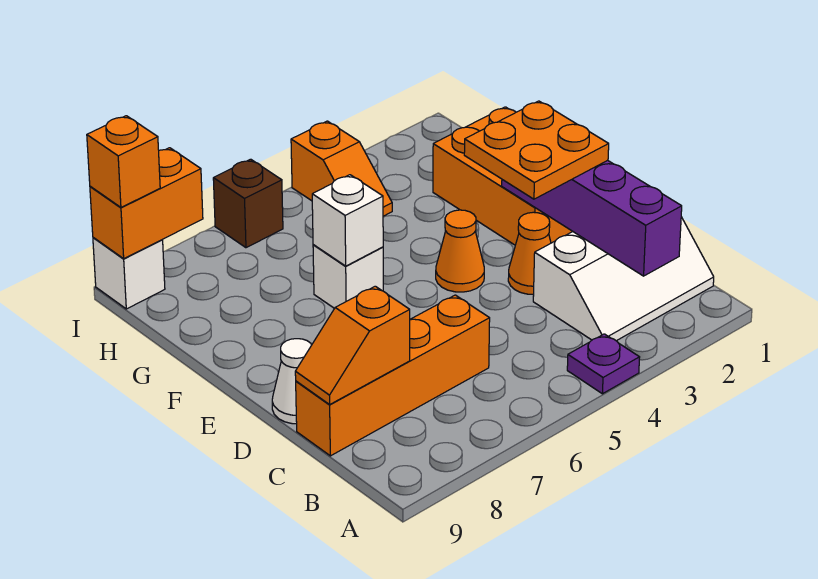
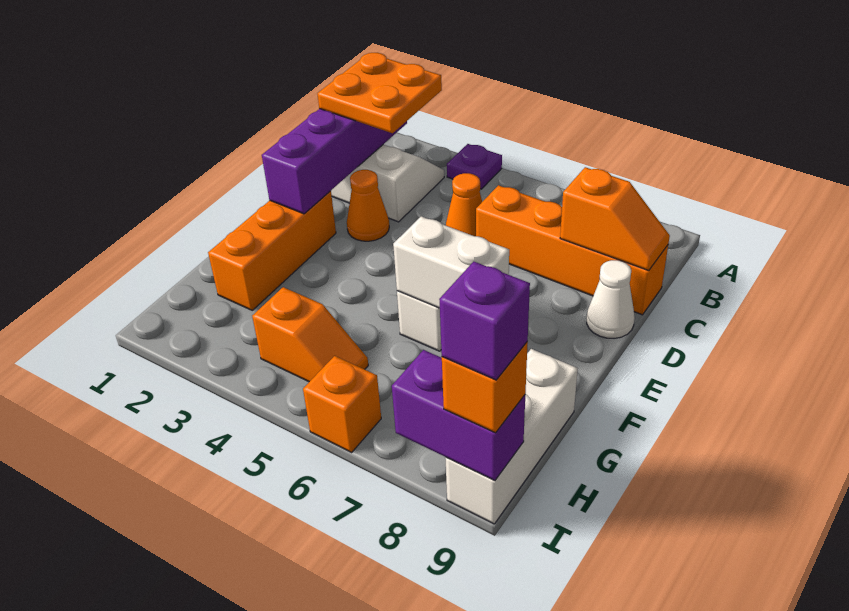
orange plate D2:E3 level 3 -> orange plate B2:C3 level 3
orange brick E1:G2 level 1 -> orange brick E2:G2 level 1
orange cone E4 level 1 -> orange cone C5 level 1
white brick F6 level 2 -> white brick F6:F7 level 2
orange slope H4:I4 level 1 top I -> orange slope H4:H5 level 1 top 4
brown brick I6 level 1 -> orange brick I6 level 1
orange brick I8:I9 level 2 -> purple brick I8:I9 level 2
white brick I9 level 1 -> white brick G9:I9 level 1
none -> purple brick I9 level 4

